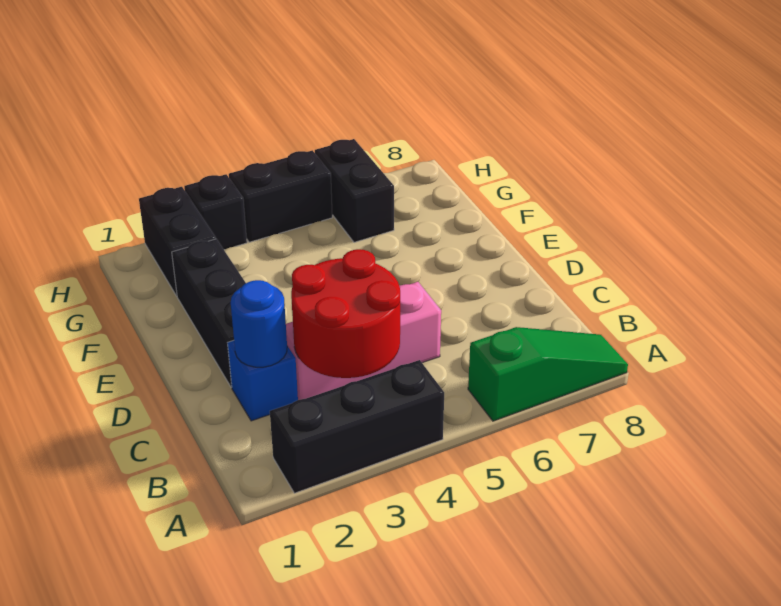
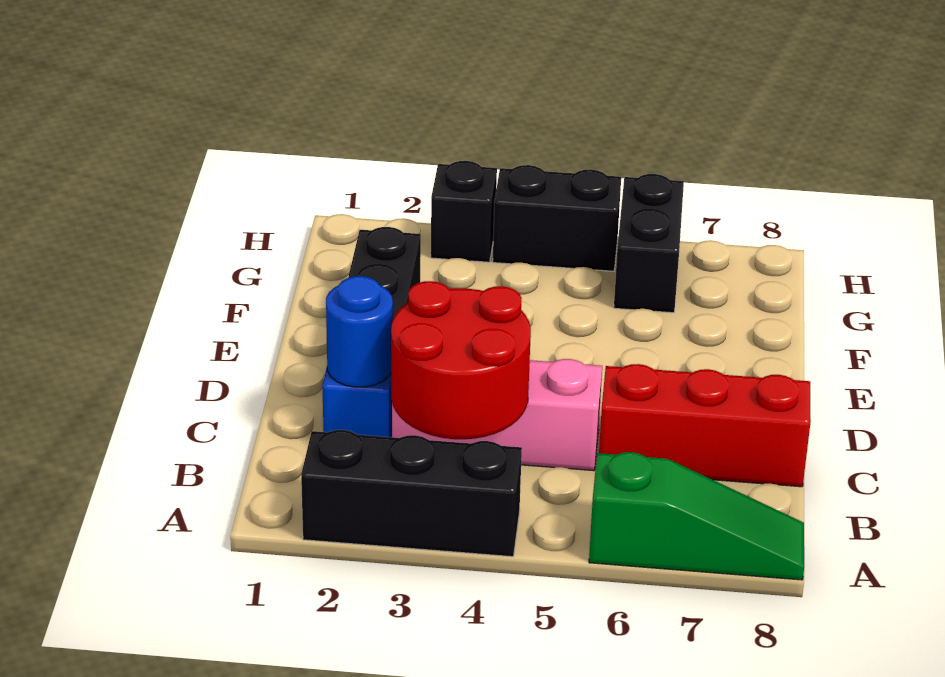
none -> red brick C6:C8 level 1
black brick G2:H2 level 1 -> none

